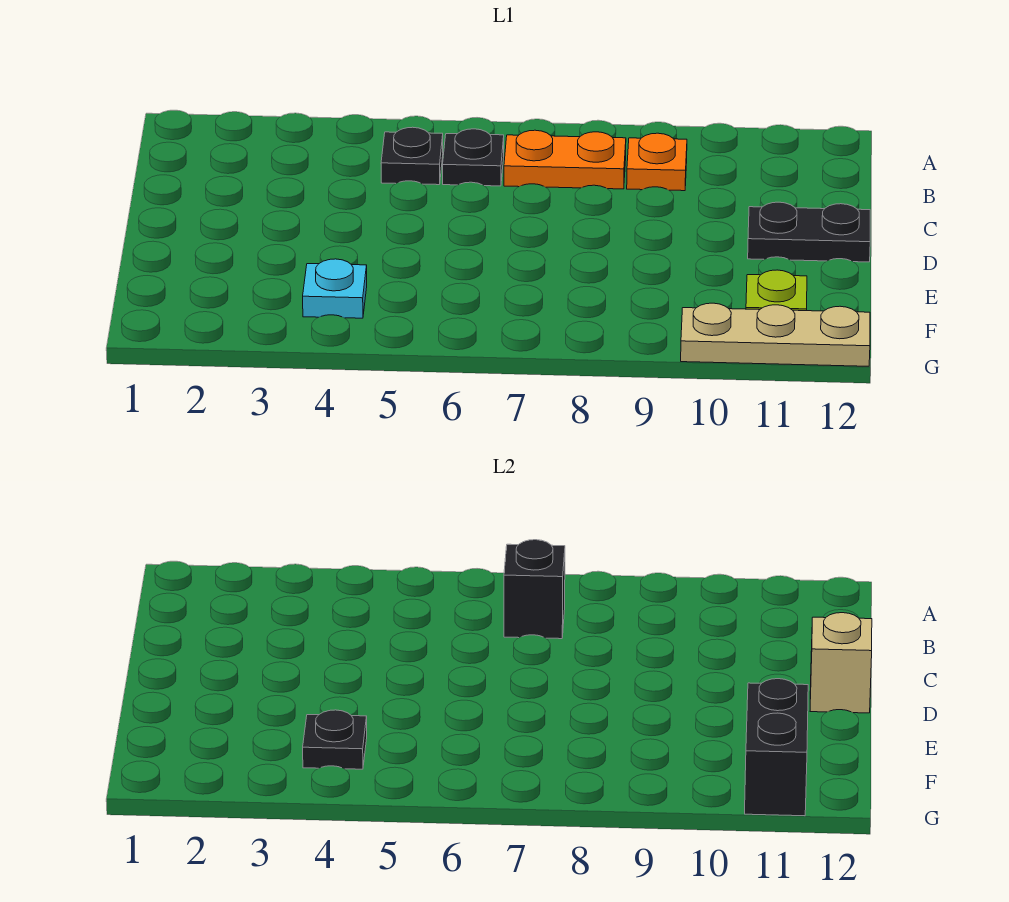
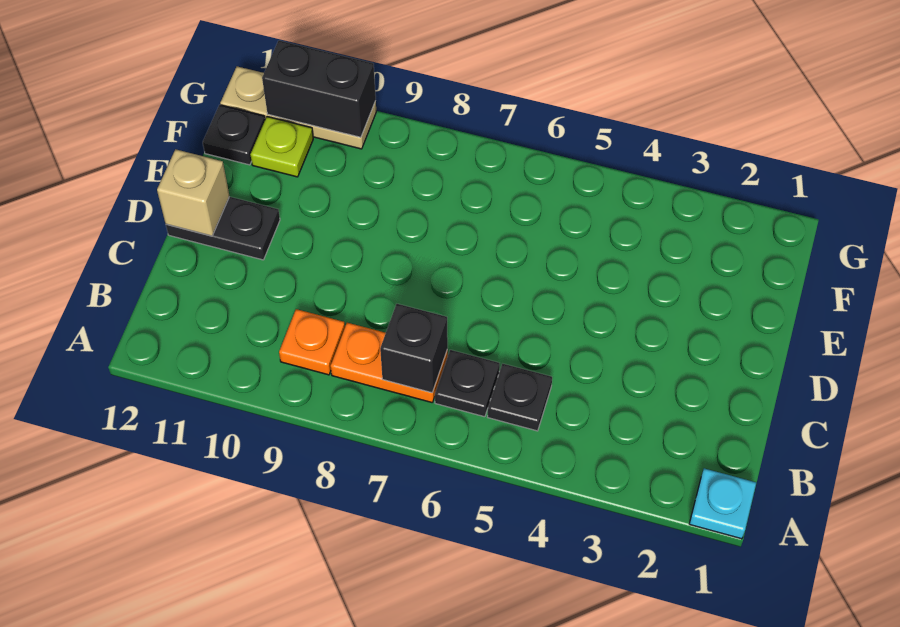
cyan plate F4 level 1 -> cyan plate A1 level 1
black plate F4 level 2 -> black plate F12 level 1
black brick F11:G11 level 2 -> black brick G10:G11 level 2

